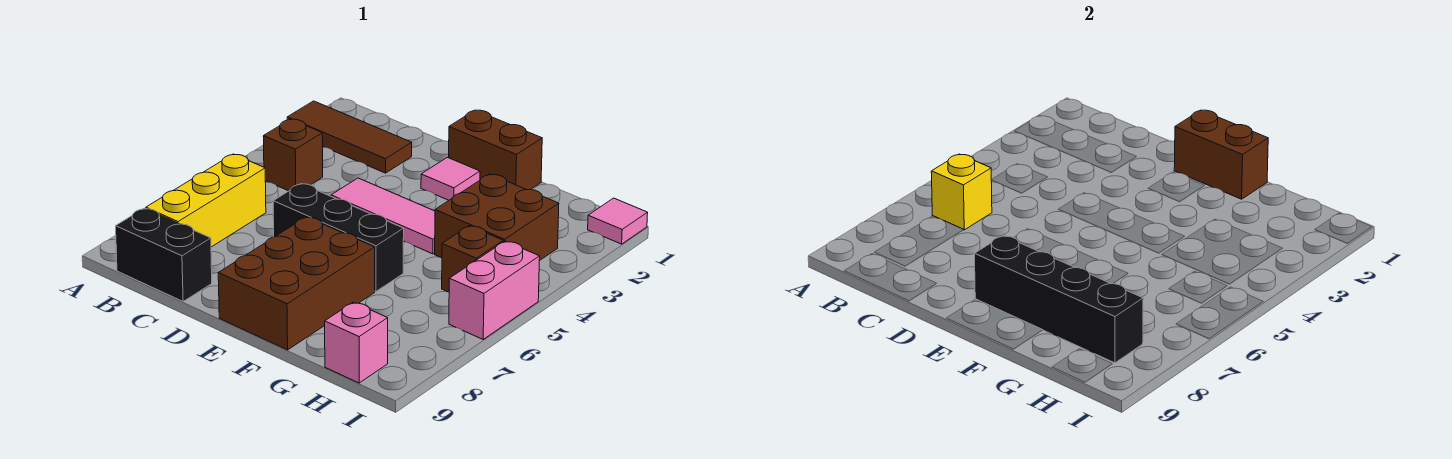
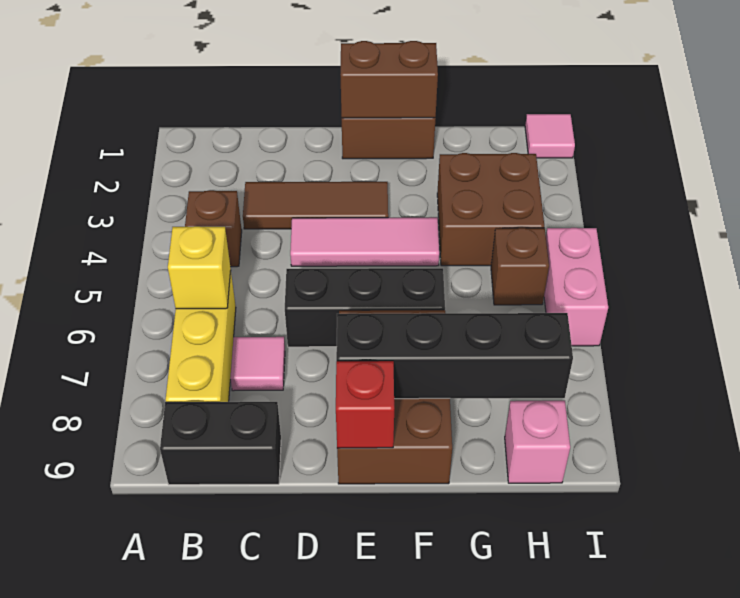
brown tile A2:C2 level 1 -> brown tile C3:E3 level 1
pink tile E2 level 1 -> pink tile C7 level 1
none -> red brick E9 level 2

